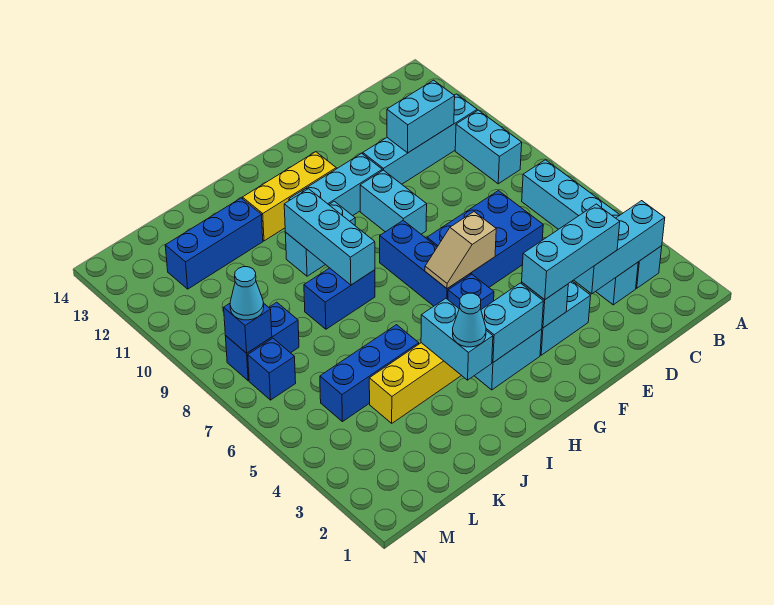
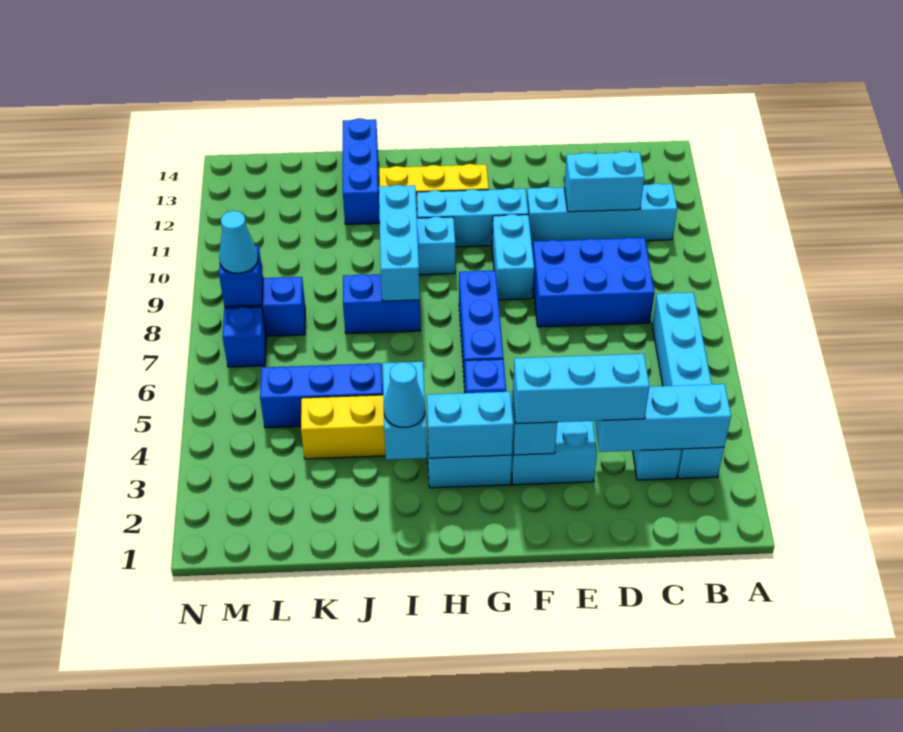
cyan brick B9:B10 level 1 -> none
blue brick D6:F7 level 1 -> blue brick C8:E9 level 1
tan slope F6:G6 level 2 top F -> none
blue brick J12:L12 level 1 -> blue brick J12:J14 level 1

